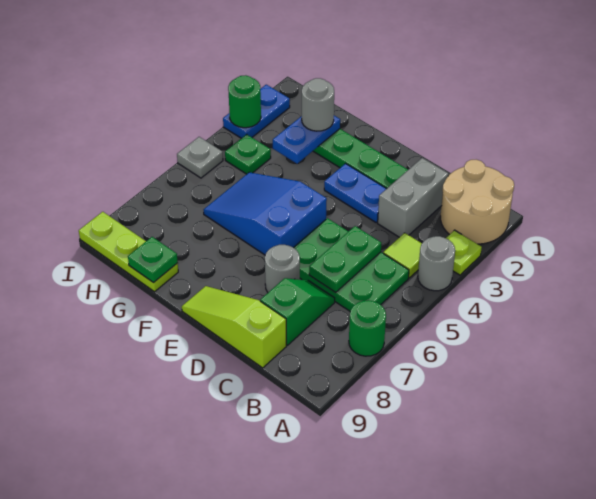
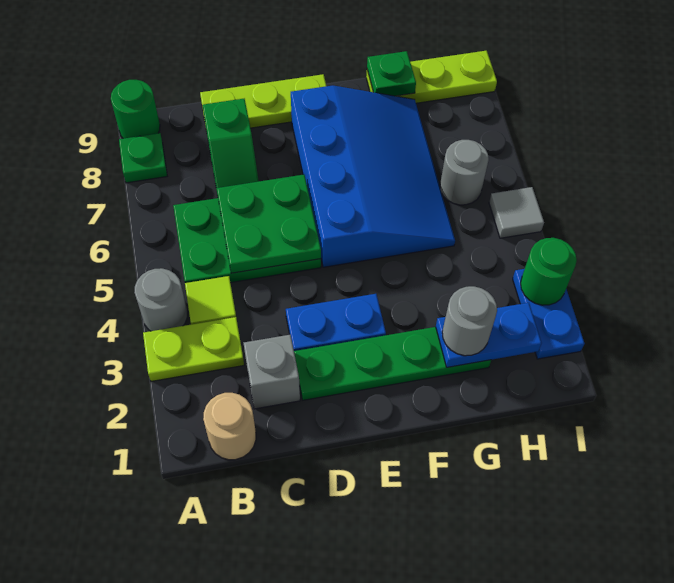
tan round brick A1:B2 level 1 -> tan round brick B1 level 1
lime plate A3 level 1 -> lime plate A3:B3 level 1
green round brick A7 level 1 -> green round brick A9 level 1
grey brick C2:C3 level 1 -> grey brick C2 level 1
green plate C5:C6 level 2 -> green plate C5:D6 level 2
lime slope C9:E9 level 1 top C -> lime plate C9:E9 level 1
grey round brick D7 level 1 -> grey round brick H6 level 1
blue slope E5:G6 level 1 top E -> blue slope E5:G8 level 1 top E
blue plate G2:G3 level 2 -> blue plate G2:H2 level 2
green plate H4 level 1 -> green plate A8 level 1
grey plate I5 level 1 -> grey tile I5 level 1

